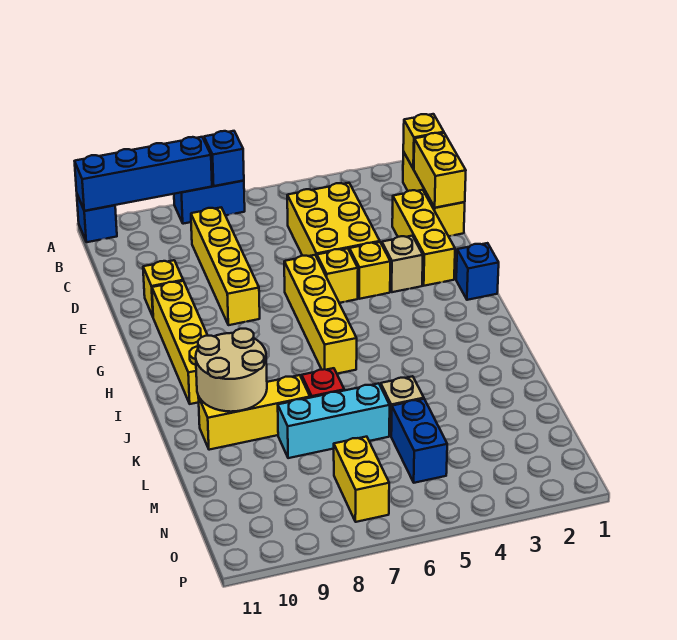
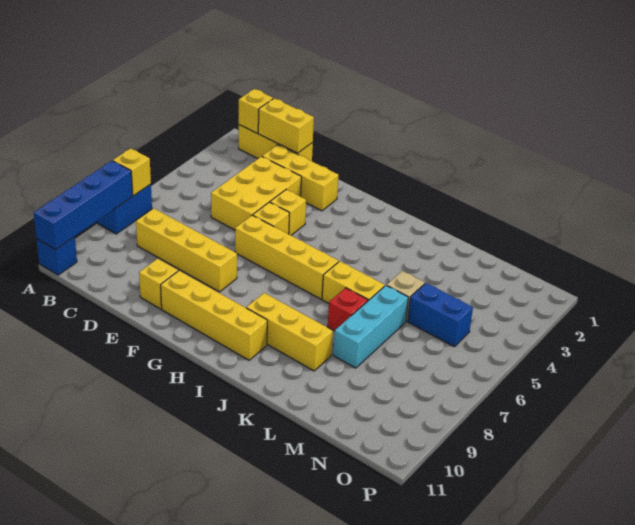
blue brick A7 level 2 -> yellow brick A7 level 2
yellow brick C4:E5 level 1 -> yellow brick D3:E5 level 1
tan brick F3 level 1 -> none
blue brick G1 level 1 -> none
tan round brick J9:K10 level 2 -> none
yellow brick K8:K10 level 1 -> yellow brick I9:K9 level 1
yellow brick N7:O7 level 1 -> yellow brick J6:K6 level 1

